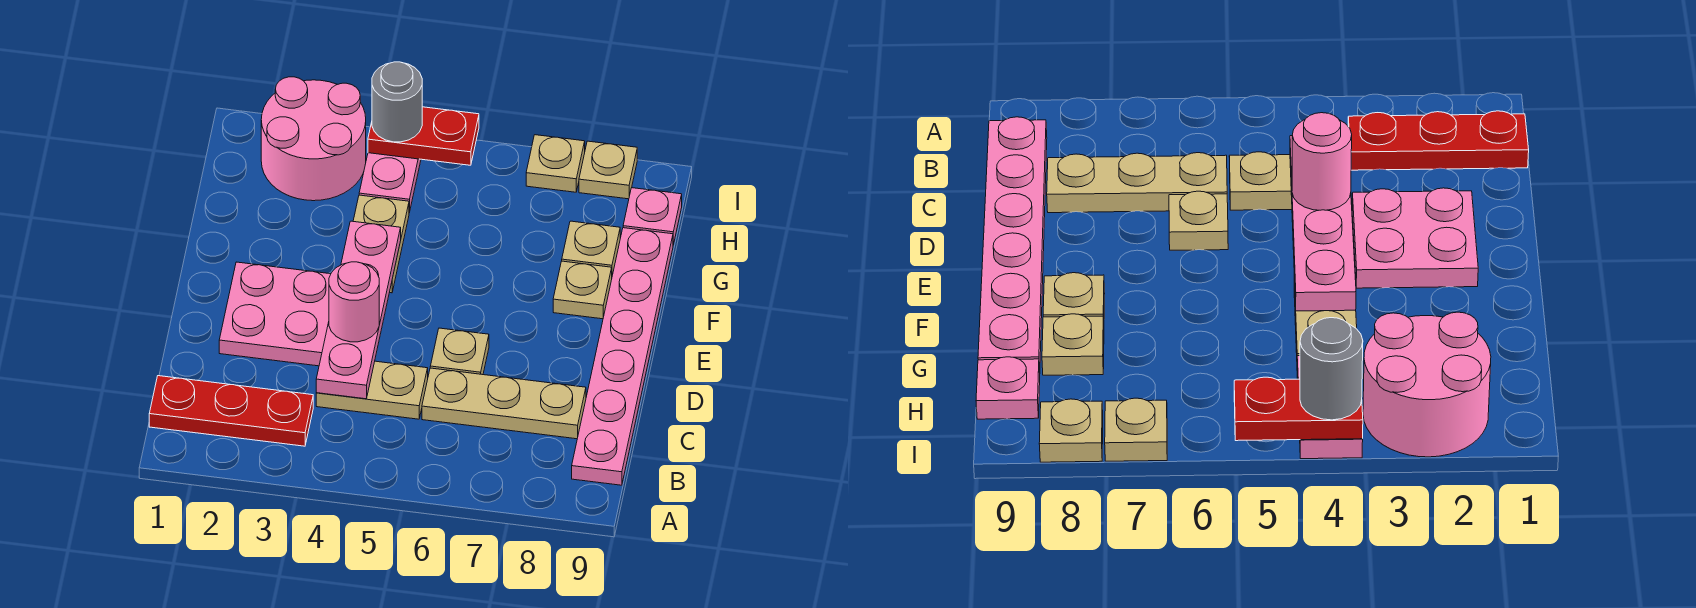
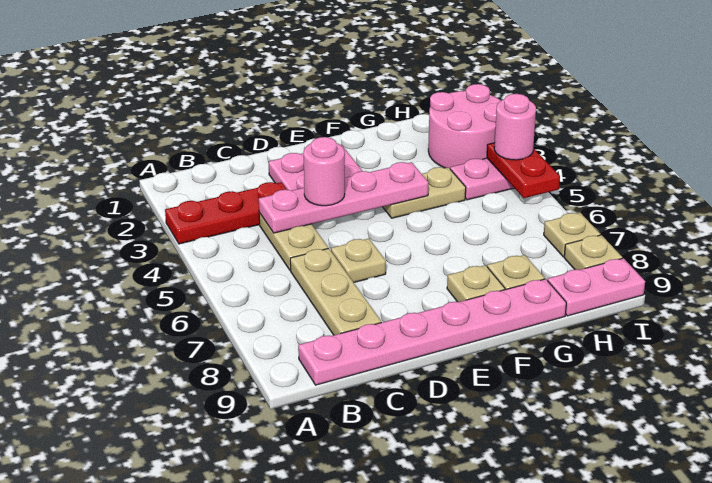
red plate B1:B3 level 1 -> red plate A3:C3 level 1
pink plate H9 level 1 -> pink plate H9:I9 level 1
grey round brick I4 level 3 -> pink round brick I4 level 3

